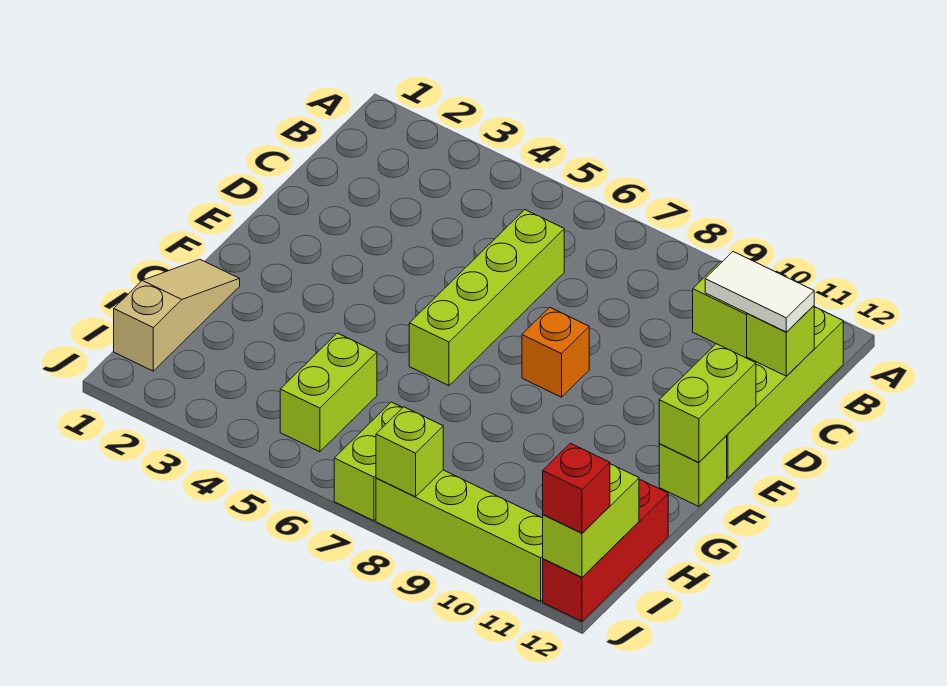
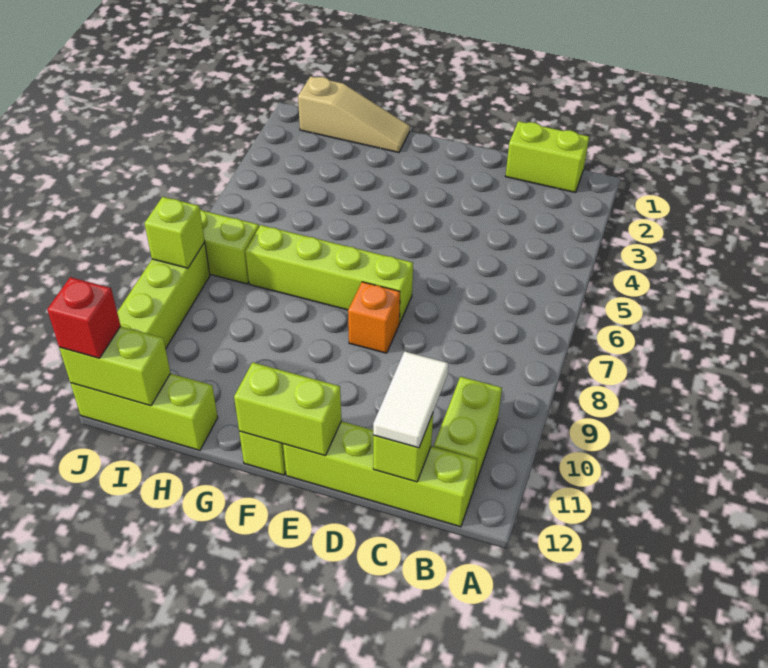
lime brick C6:F6 level 1 -> lime brick E7:H7 level 1
lime brick H5:I5 level 1 -> lime brick B1:C1 level 1
red brick H12:J12 level 1 -> lime brick H12:J12 level 1

